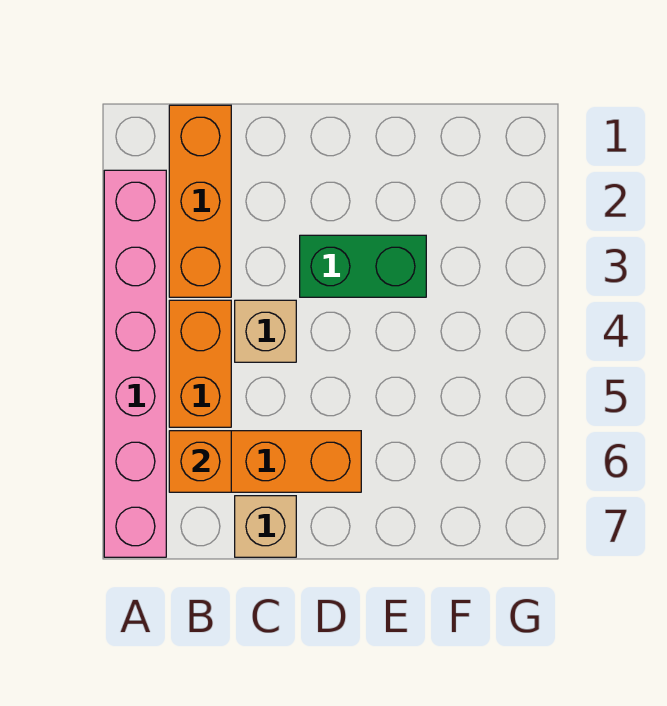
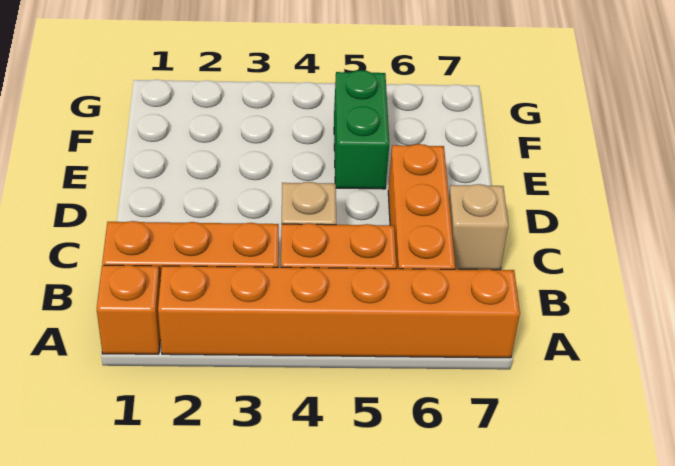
pink brick A2:A7 level 1 -> orange brick A2:A7 level 1
orange brick B6 level 2 -> orange brick A1 level 1
green brick D3:E3 level 1 -> green brick E5:F5 level 1

